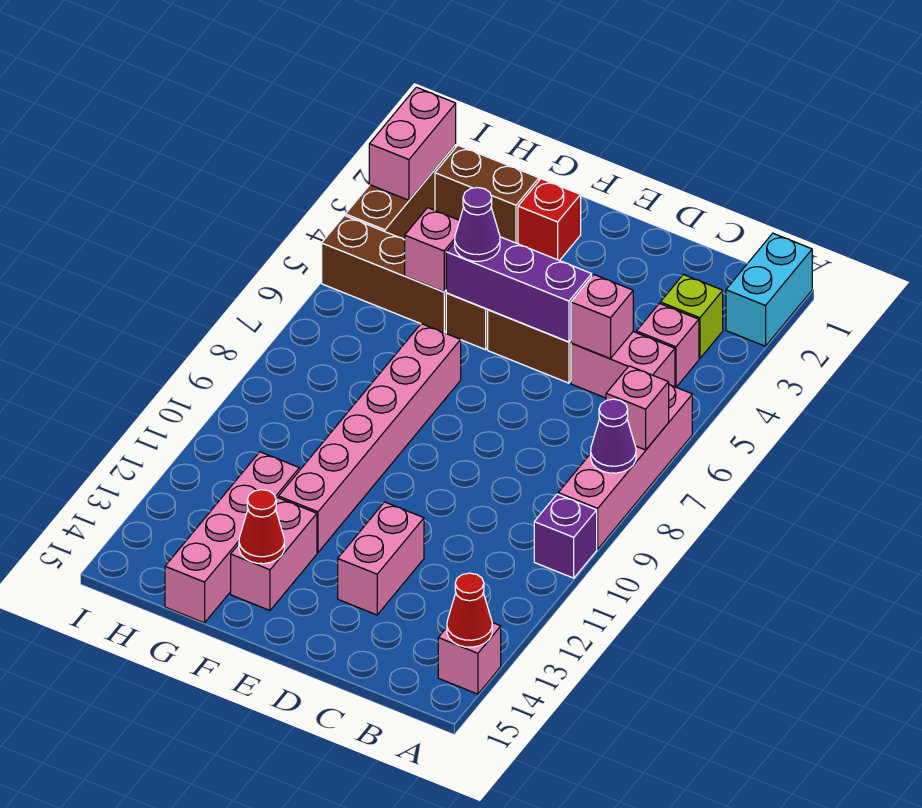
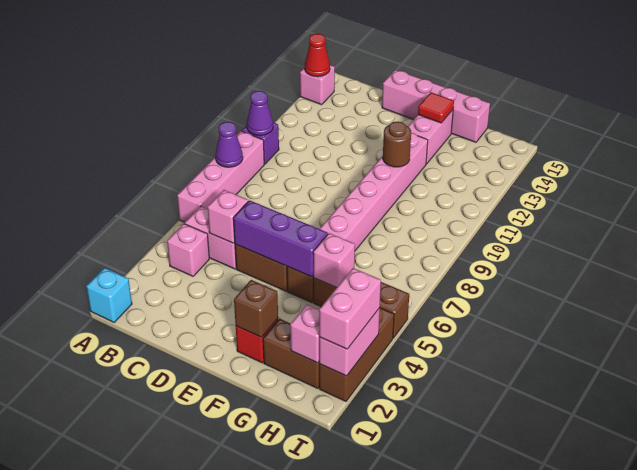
cyan brick A1:A2 level 1 -> cyan brick A1 level 1
pink brick A7 level 2 -> pink brick H2 level 2
lime brick B3 level 1 -> none
pink brick D12:D13 level 1 -> pink brick I2:I3 level 3
none -> brown brick F2 level 2
purple cone F5 level 3 -> purple cone A10 level 2
none -> brown round brick F11 level 2
red cone F14 level 2 -> red tile F14 level 2
pink brick G12:G15 level 1 -> pink brick D15:G15 level 1

